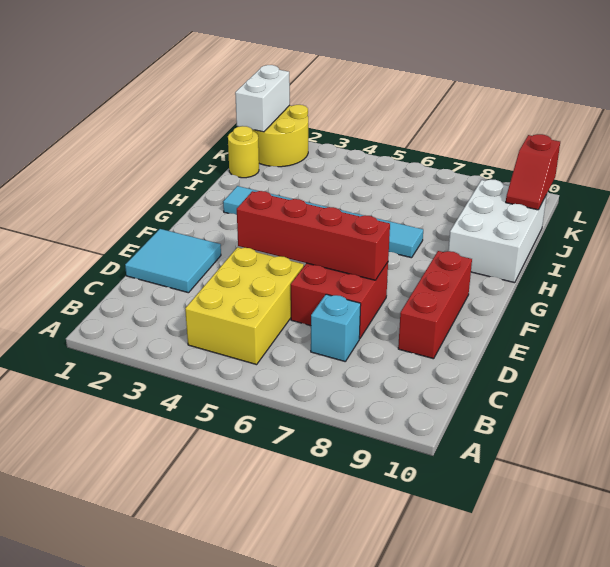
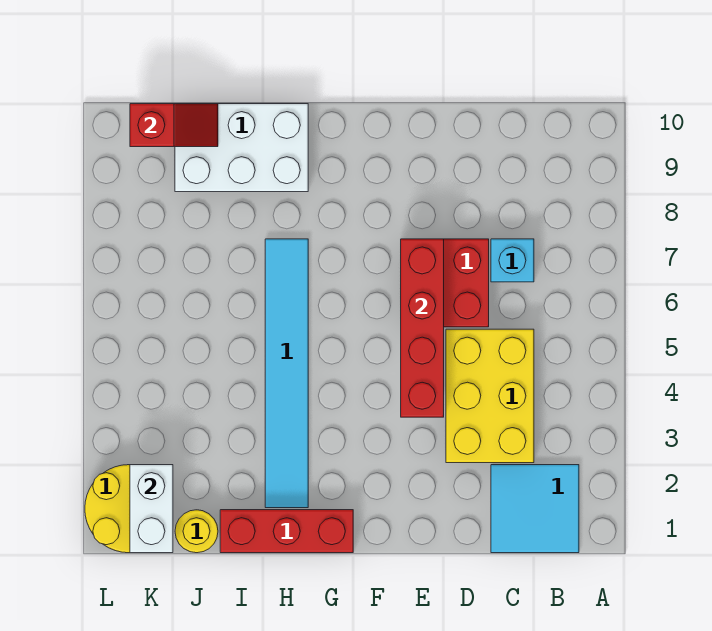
yellow brick B4:D5 level 1 -> yellow brick C3:D5 level 1
cyan tile D1:E2 level 1 -> cyan tile B1:C2 level 1
red brick D9:F9 level 1 -> red brick G1:I1 level 1
white brick K1:L1 level 2 -> white brick K1:K2 level 2

